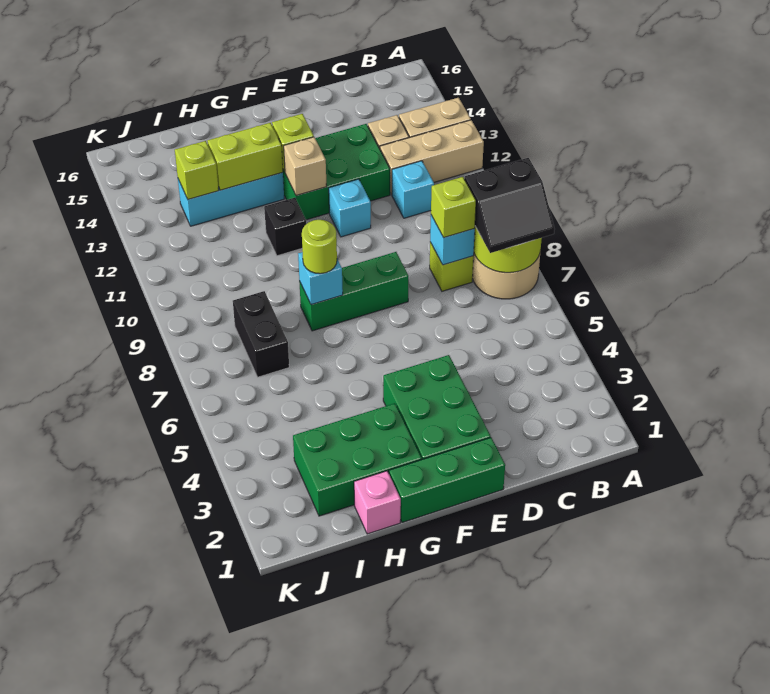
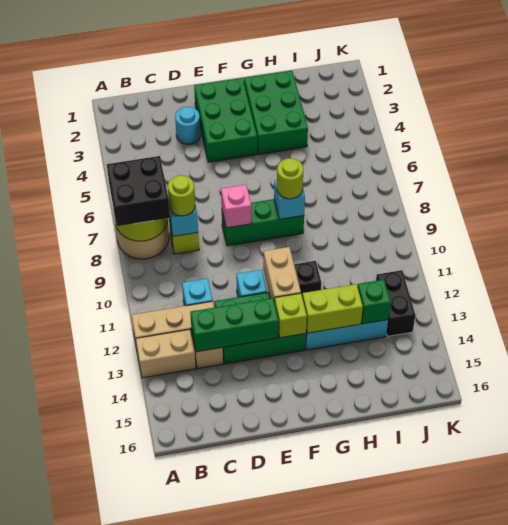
black slope A7:B8 level 3 top 8 -> black brick A7:B8 level 3
lime brick C8 level 3 -> lime round brick C8 level 3
none -> cyan round brick D3 level 1
green brick E1:G1 level 1 -> green brick C13:E13 level 2
tan brick F12 level 2 -> tan brick F11:F12 level 2
green brick G2:I3 level 1 -> green brick G2:H4 level 1
pink brick H1 level 1 -> pink brick E8 level 2
black brick I7:I8 level 1 -> black brick J12:J13 level 1
lime brick I13 level 2 -> green brick I13 level 2

